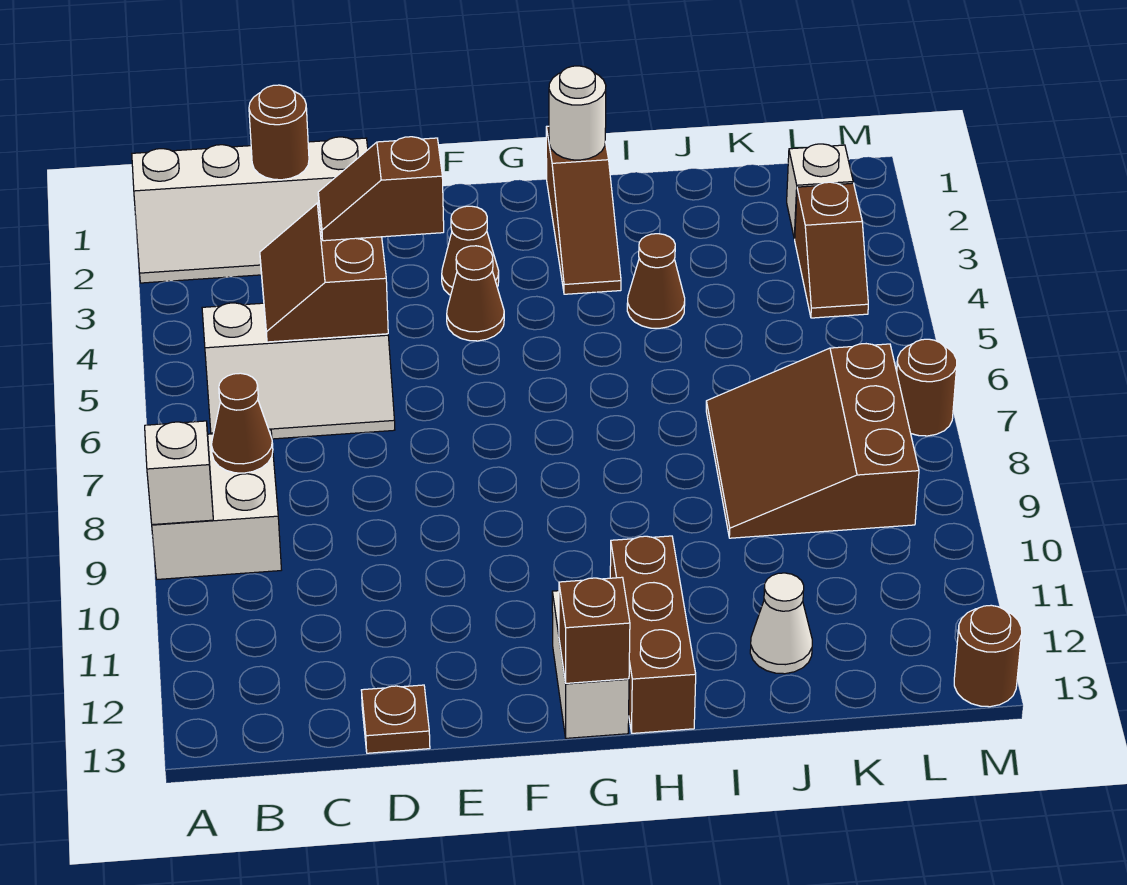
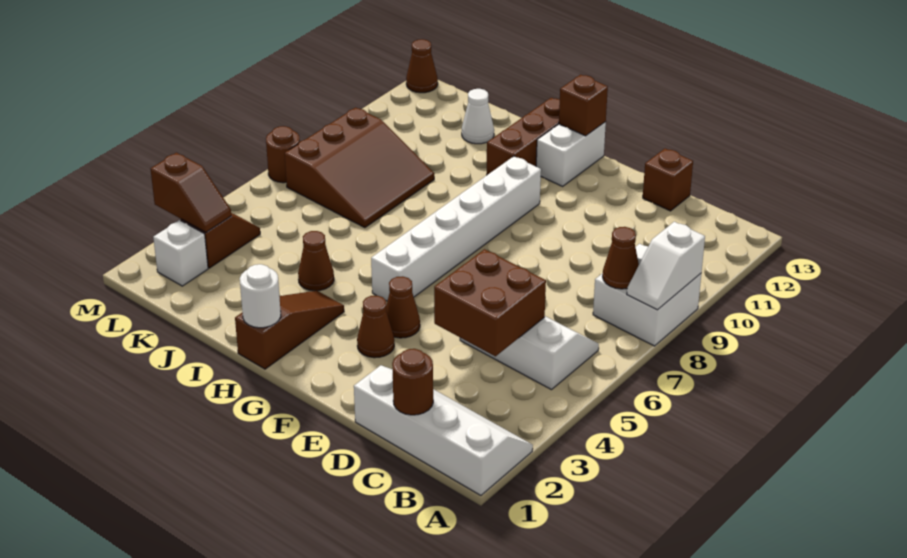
brown slope C4:D5 level 2 top D -> brown brick C4:D5 level 2
brown slope D4:E4 level 3 top E -> brown slope L3:M3 level 2 top M
brown plate D13 level 1 -> brown brick D13 level 1
none -> white brick G5:G10 level 1
brown round brick M13 level 1 -> brown cone M13 level 1

